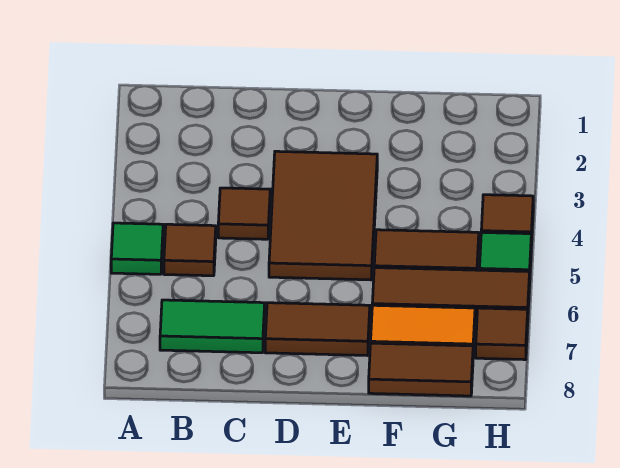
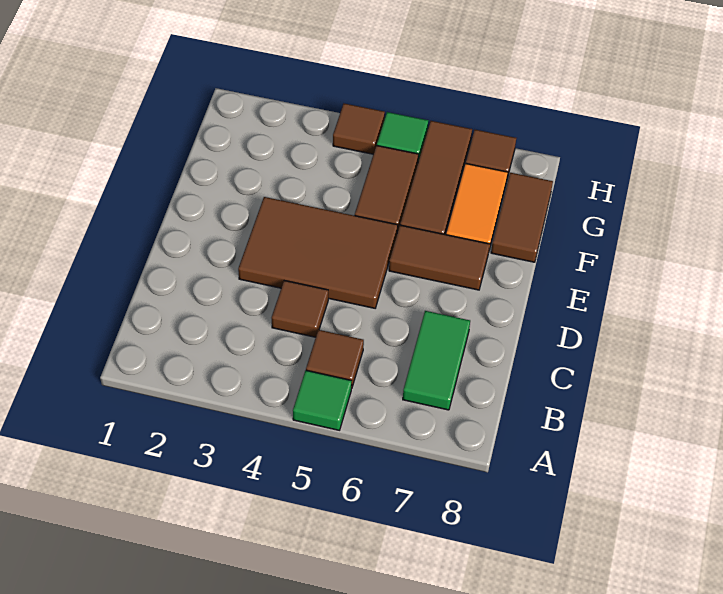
brown tile D7:E7 level 1 -> brown tile E6:E7 level 1

